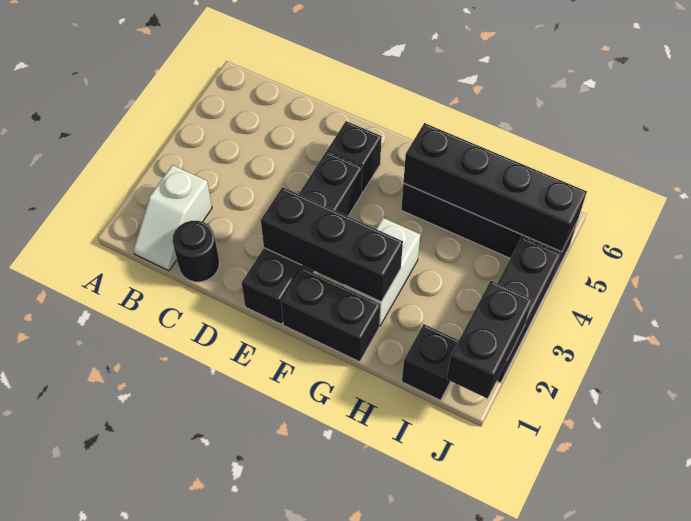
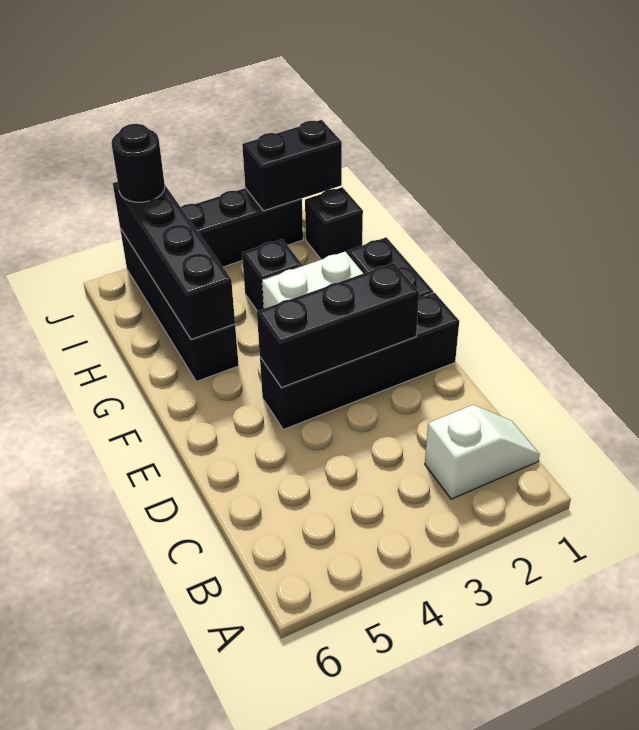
black round brick C1 level 1 -> black round brick J5 level 3
black brick E2:G2 level 2 -> black brick E2:E4 level 2
black brick E5 level 1 -> black brick H3 level 1

